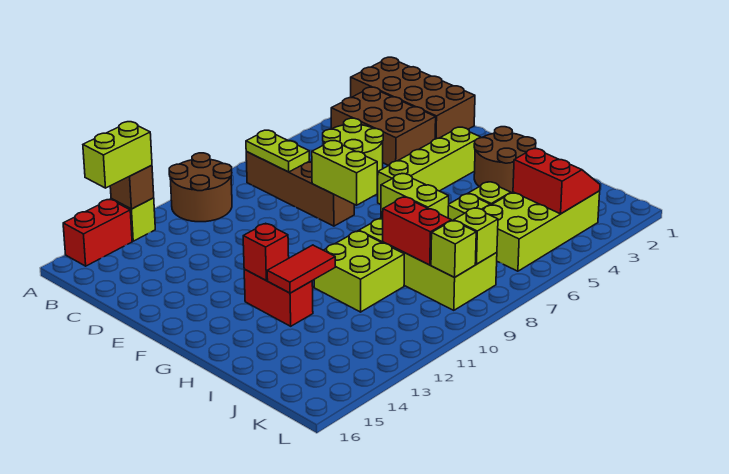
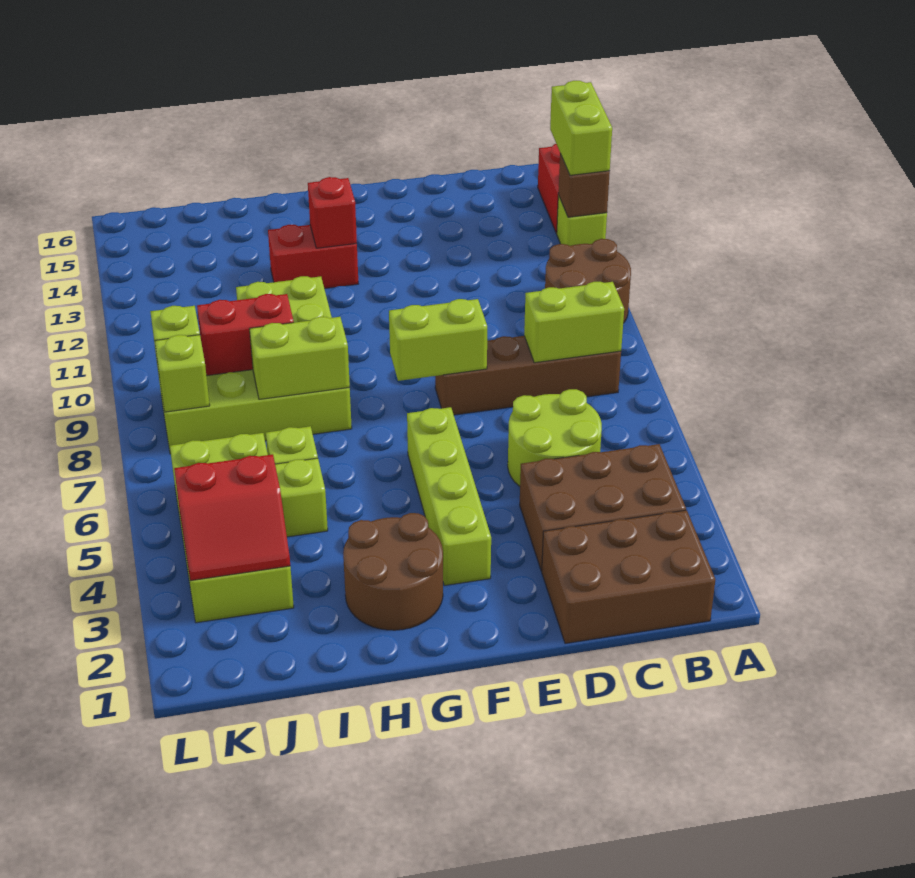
brown brick A1:D2 level 1 -> brown brick B1:D2 level 1
lime plate B8:C8 level 2 -> lime brick B8:C8 level 2
red tile H12:H13 level 2 -> none

